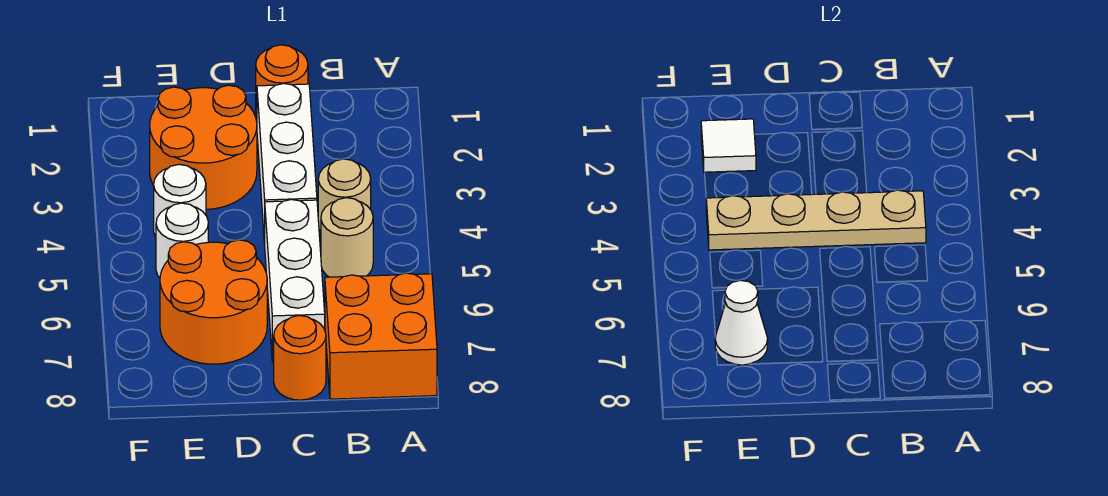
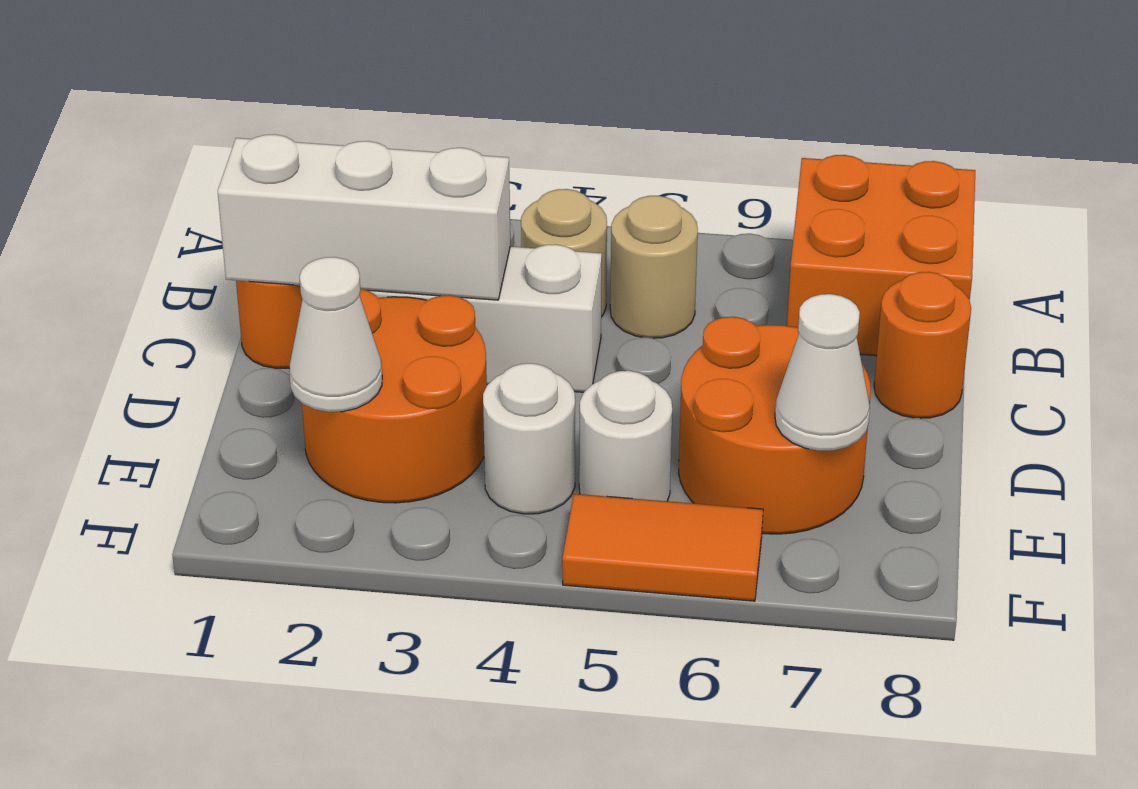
tan plate B4:E4 level 2 -> none
white brick C5:C7 level 1 -> white brick C1:C3 level 2
white tile E2 level 2 -> white cone E2 level 2
none -> orange tile F5:F6 level 1

